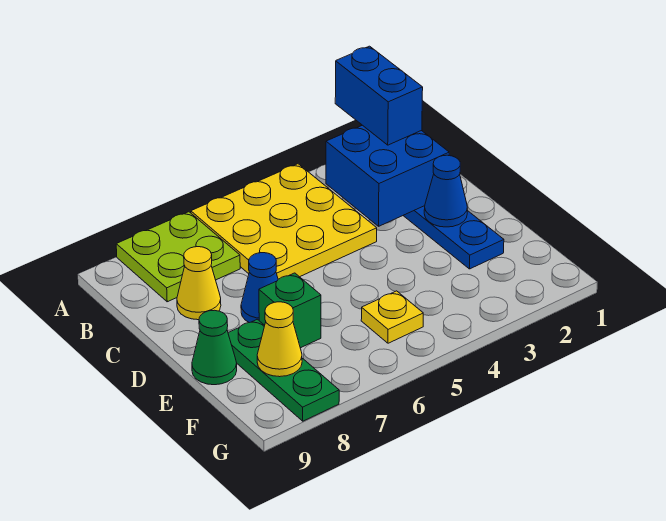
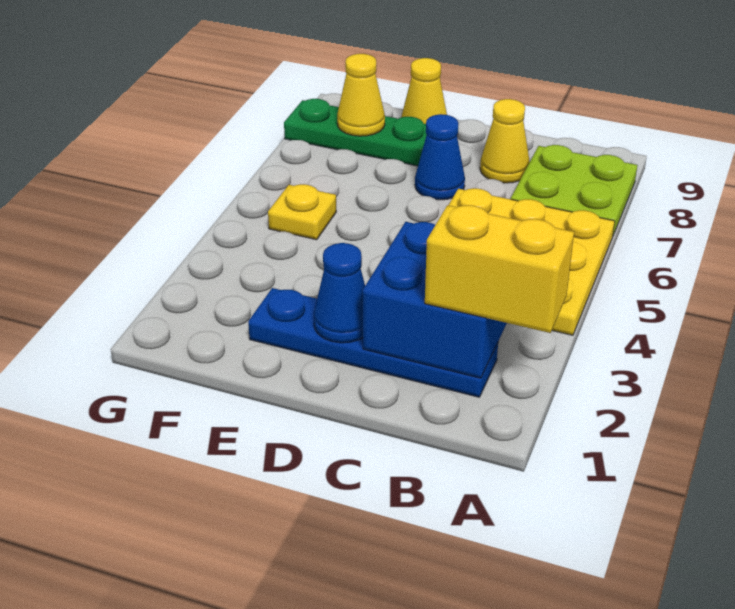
blue brick A2:B2 level 3 -> yellow brick A2:B2 level 3
green brick E7 level 1 -> none
green cone E9 level 1 -> yellow cone E9 level 1

